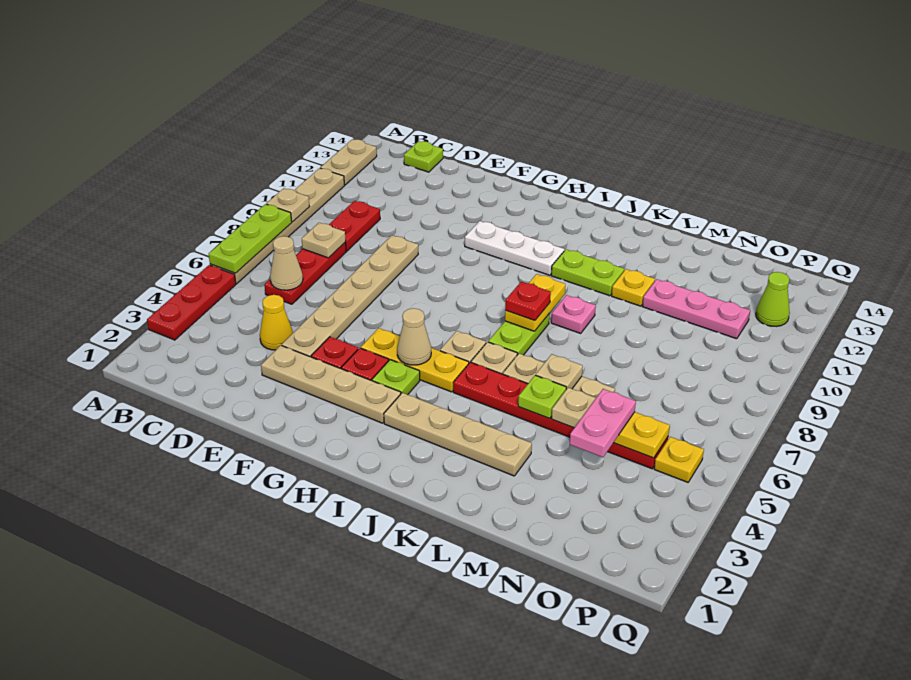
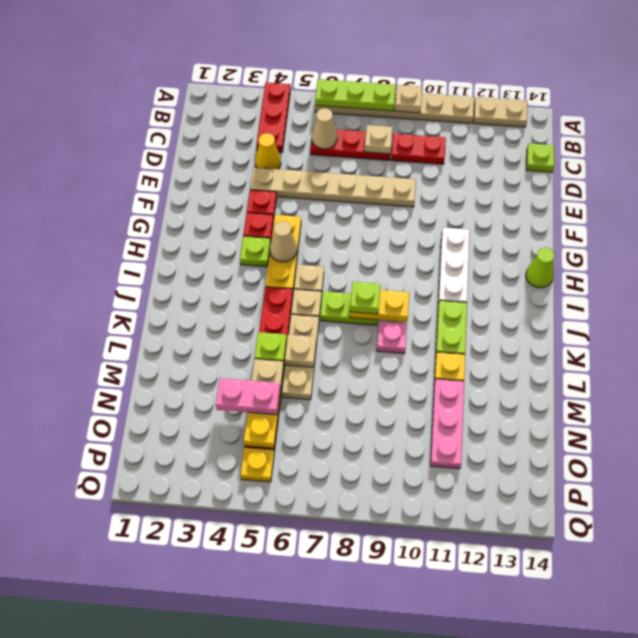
red plate A3:A5 level 1 -> red plate A4:C4 level 1
tan plate E3:H3 level 1 -> none
tan plate I3:L3 level 1 -> none
red plate J8 level 3 -> lime plate J8 level 3
lime cone P12 level 1 -> lime cone H14 level 1

